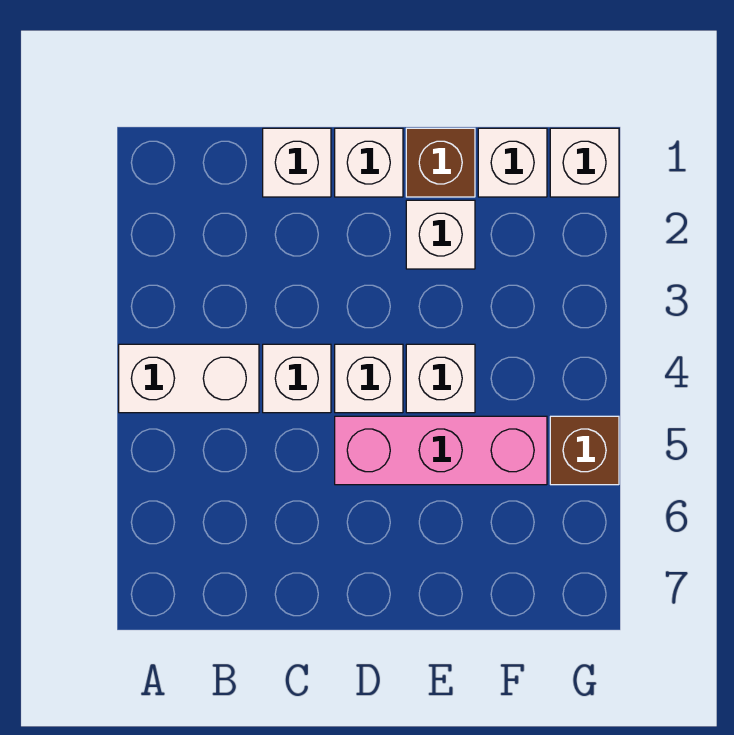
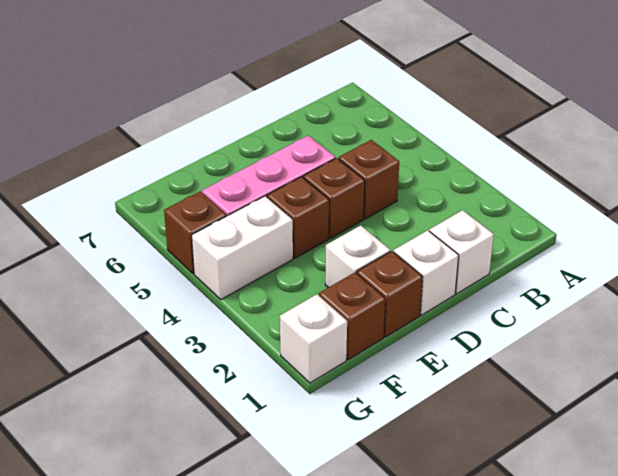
white brick A4:B4 level 1 -> white brick F4:G4 level 1
white brick C4 level 1 -> brown brick C4 level 1
white brick D4 level 1 -> brown brick D4 level 1
white brick E4 level 1 -> brown brick E4 level 1
white brick F1 level 1 -> brown brick F1 level 1

